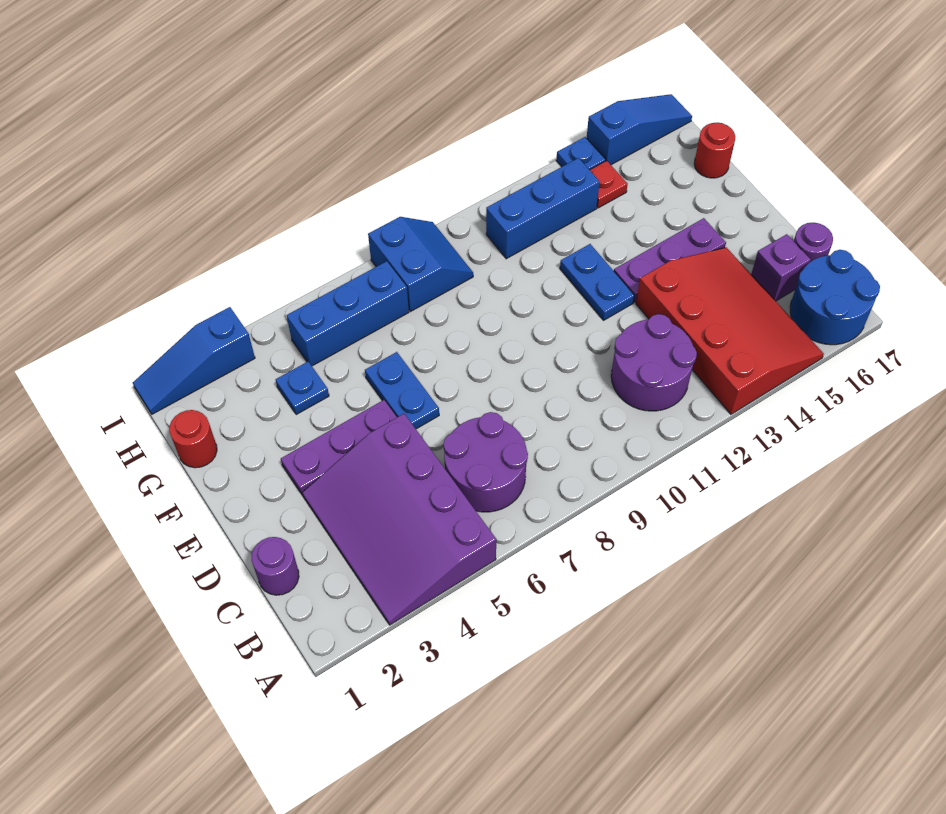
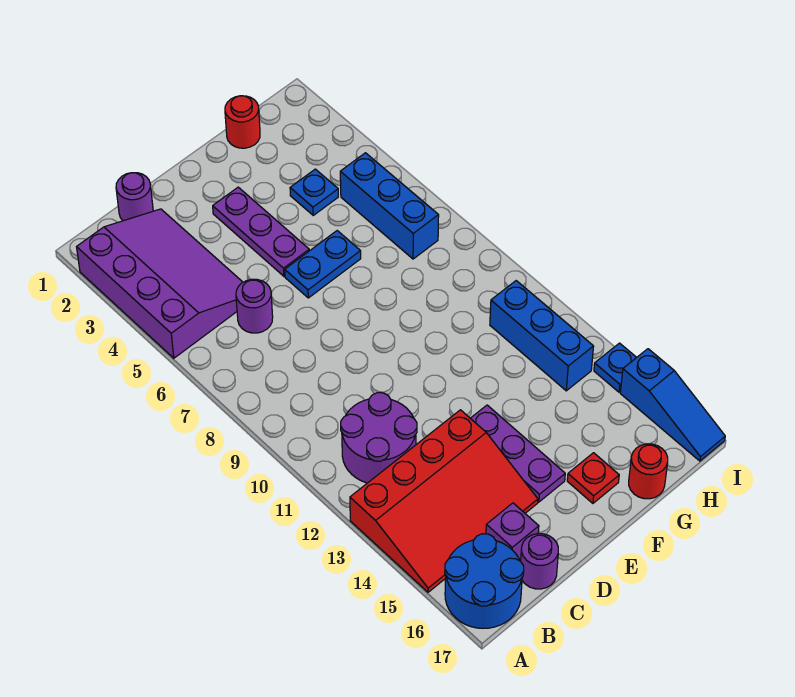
purple slope A3:D5 level 1 top 5 -> purple slope A2:C5 level 1 top A
purple round brick B6:C7 level 1 -> purple round brick C6 level 1
blue plate E12:F12 level 1 -> none
blue slope H8:I9 level 1 top 8 -> none
red plate H14 level 1 -> red plate F16 level 1
blue slope I1:I3 level 1 top 3 -> none

